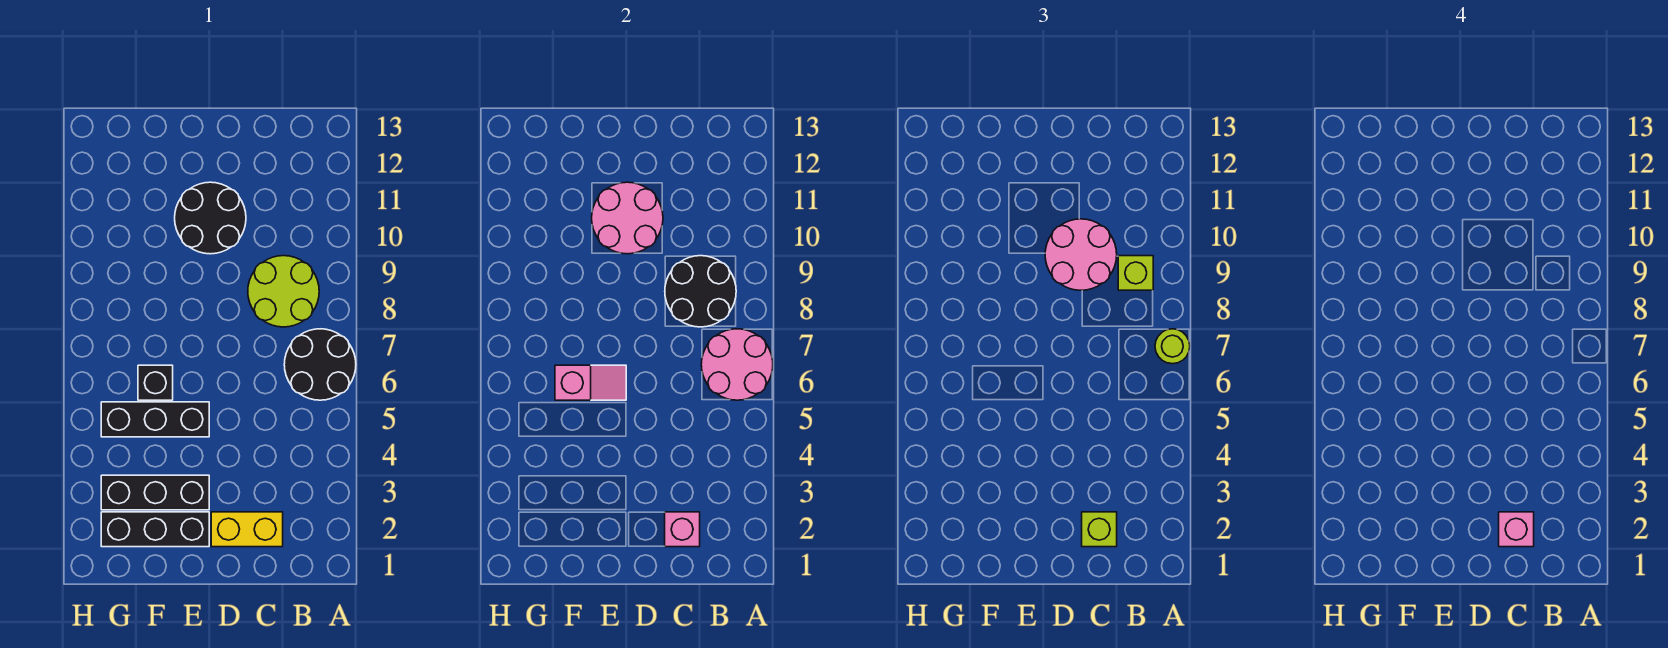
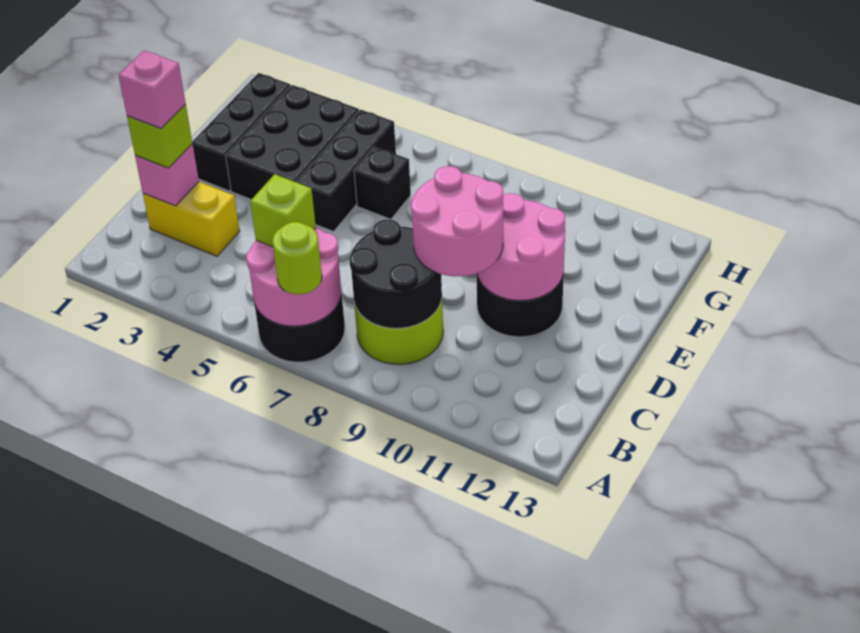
lime brick B9 level 3 -> lime brick B6 level 3
yellow brick C2:D2 level 1 -> yellow brick C2:C3 level 1
black brick E3:G3 level 1 -> black brick E3:G4 level 1
pink slope E6:F6 level 2 top F -> none

